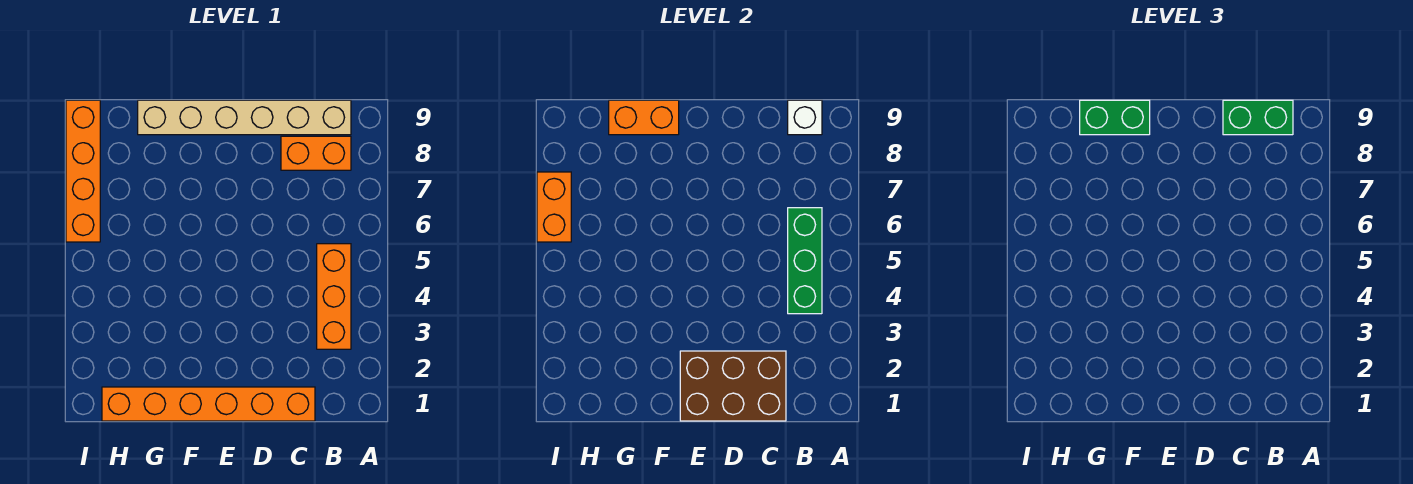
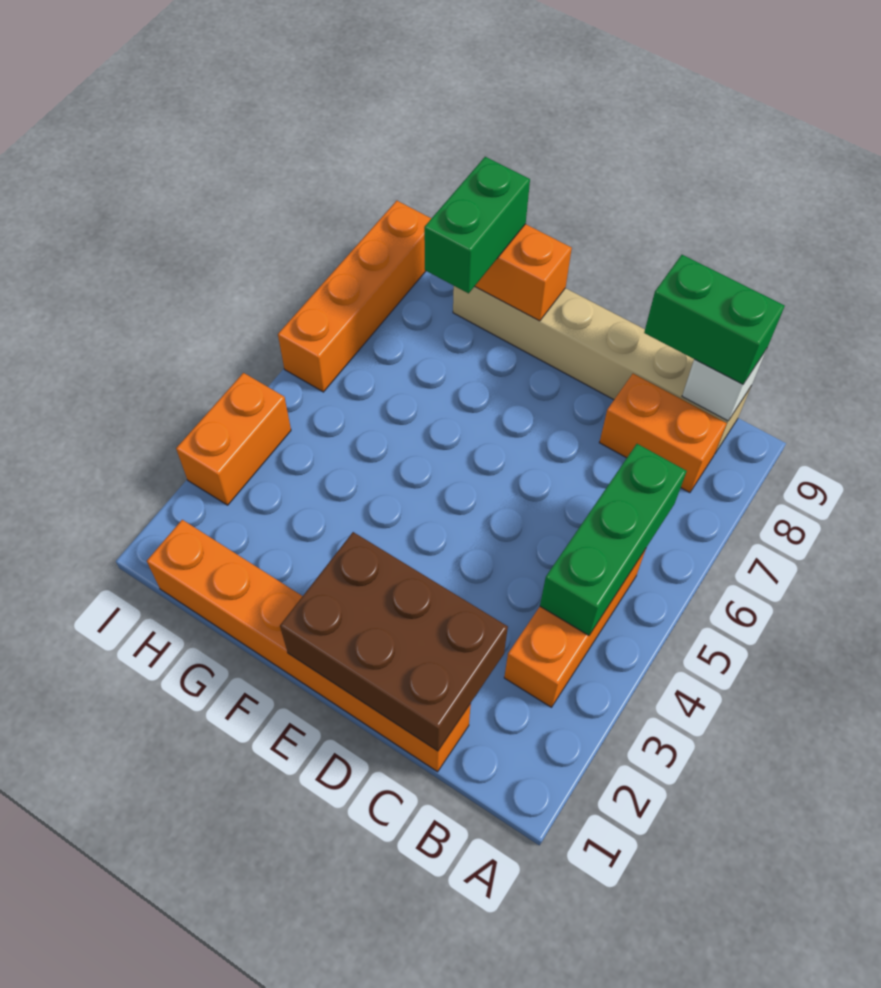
green brick F9:G9 level 3 -> green brick G8:G9 level 3
orange brick I6:I7 level 2 -> orange brick I3:I4 level 1

